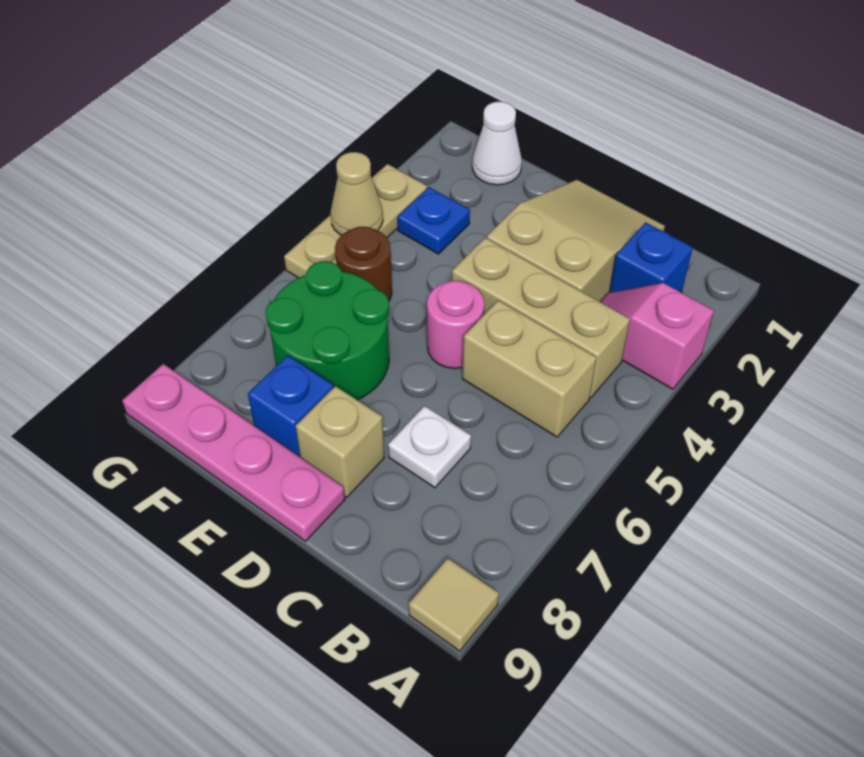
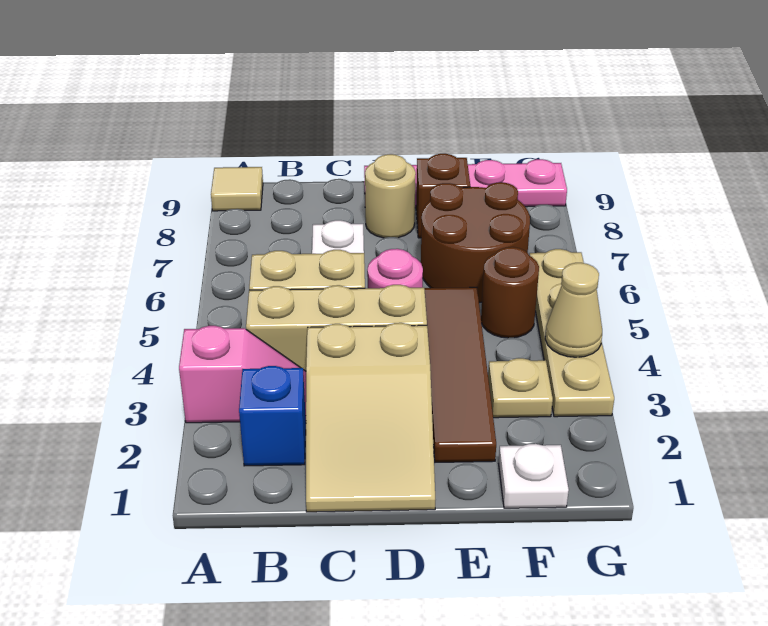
tan brick D8 level 1 -> tan round brick D8 level 1
none -> brown tile E2:E5 level 1
green round brick E6:F7 level 1 -> brown round brick E6:F7 level 1
blue brick E8 level 1 -> brown brick E8 level 1
white cone F1 level 1 -> white plate F1 level 1
blue plate F3 level 1 -> tan plate F3 level 1
tan plate G3:G5 level 1 -> tan plate G3:G6 level 1

